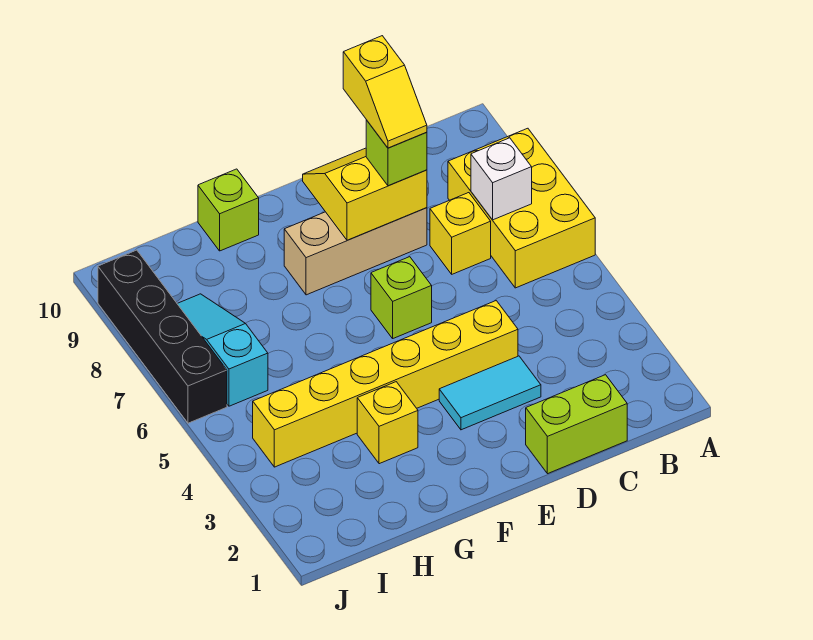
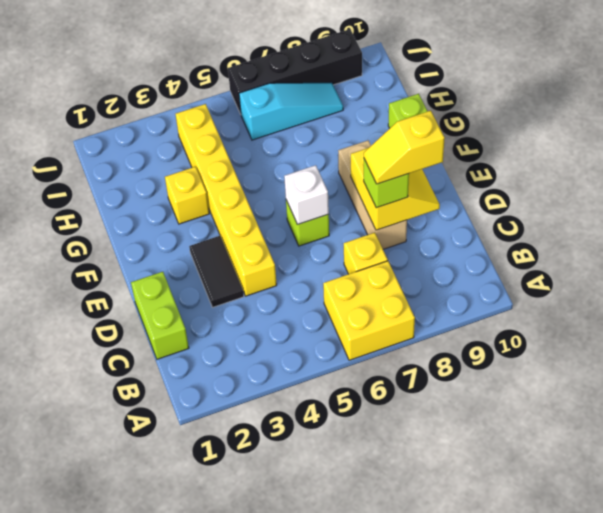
yellow brick A6:B8 level 1 -> yellow brick A6:B7 level 1
white brick B7 level 2 -> white brick E6 level 2
cyan tile D3:E3 level 1 -> black tile D3:E3 level 1

